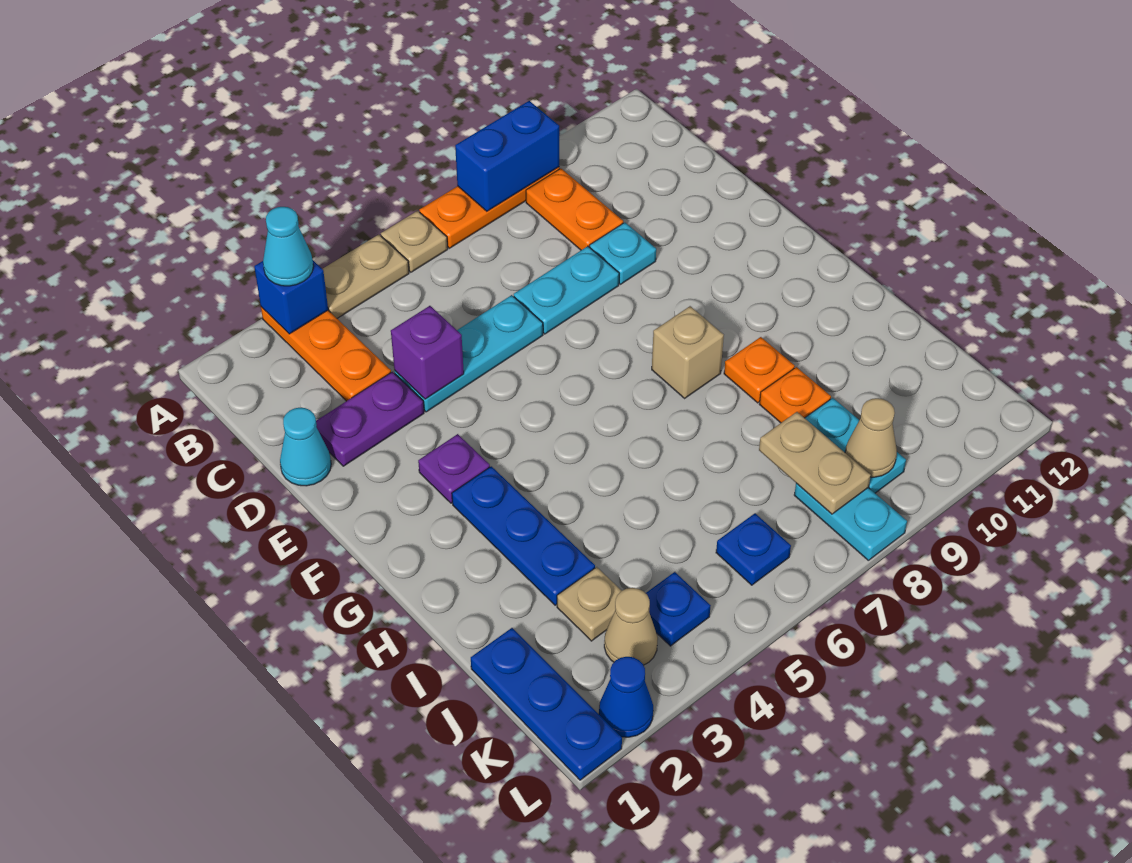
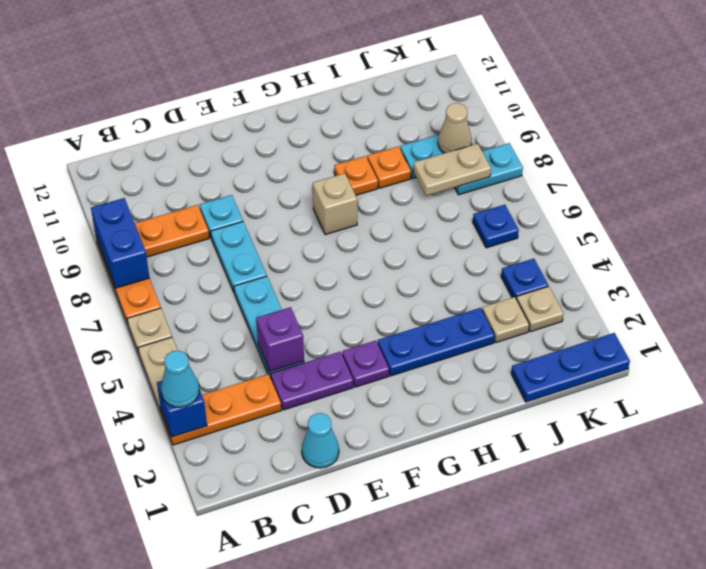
purple plate D2:D3 level 1 -> purple plate D3:E3 level 1
tan cone K3 level 1 -> tan plate K3 level 1
blue cone L2 level 1 -> none

